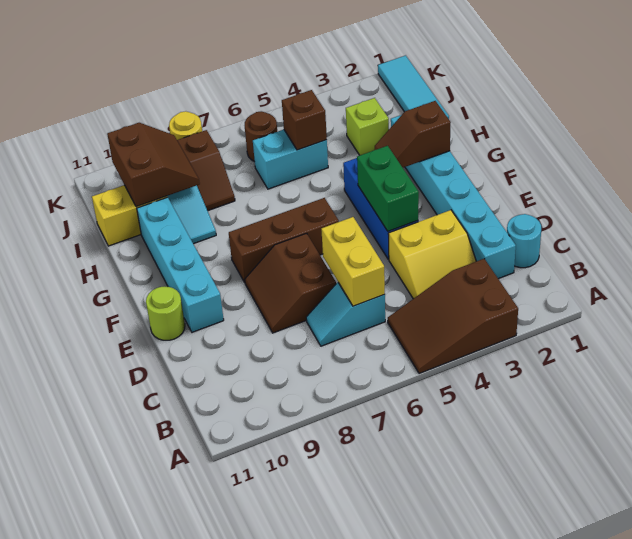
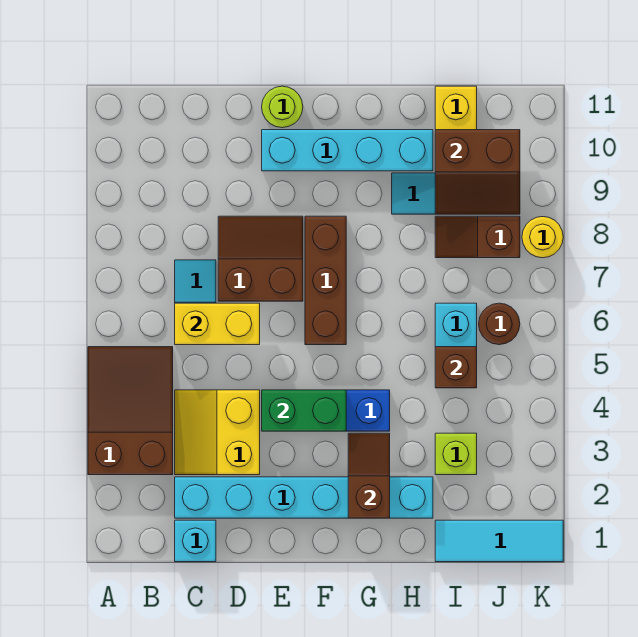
cyan round brick C1 level 1 -> cyan brick C1 level 1

